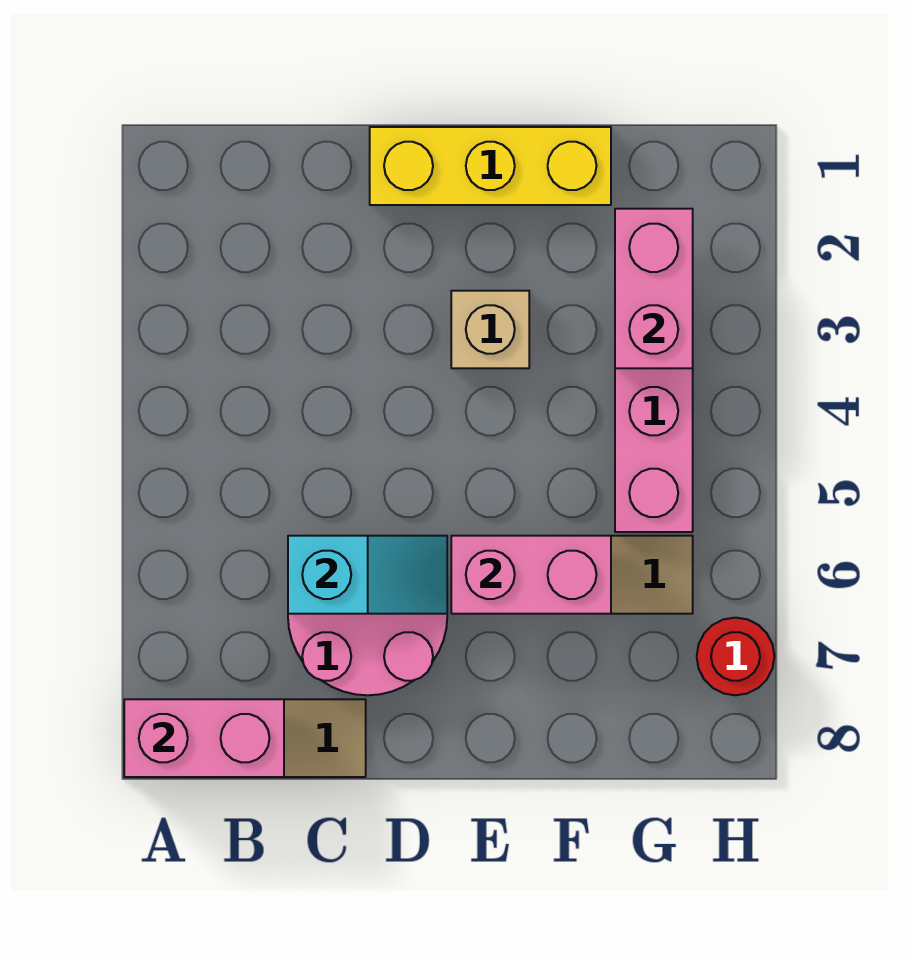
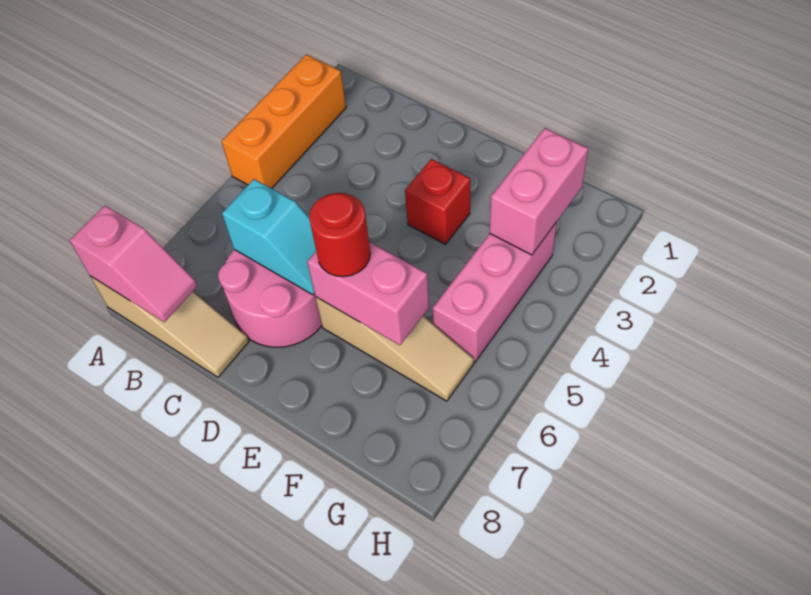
none -> orange brick A2:A4 level 1
pink brick A8:B8 level 2 -> pink slope A8:B8 level 2 top A
yellow brick D1:F1 level 1 -> none
tan brick E3 level 1 -> red brick E3 level 1
red round brick H7 level 1 -> red round brick E6 level 3

